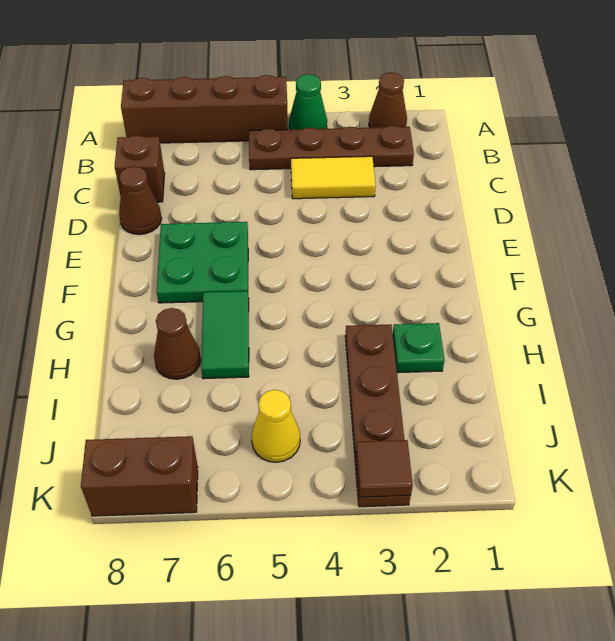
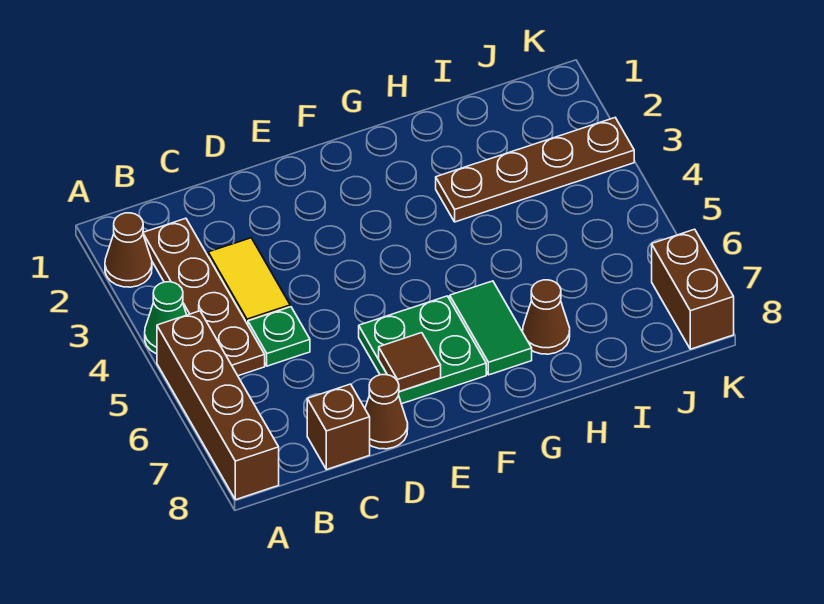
green tile G6:H6 level 1 -> green tile G6:G7 level 1
green plate H2 level 1 -> green plate C5 level 1
yellow cone J5 level 1 -> none
brown tile K3 level 2 -> brown tile E7 level 2

